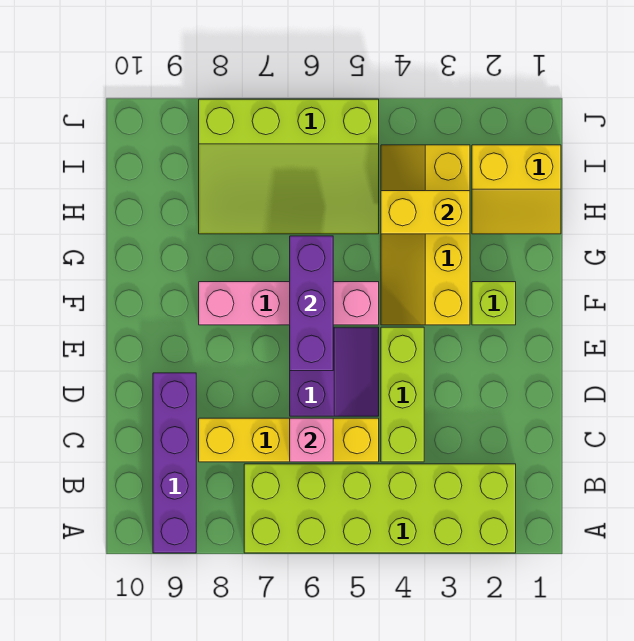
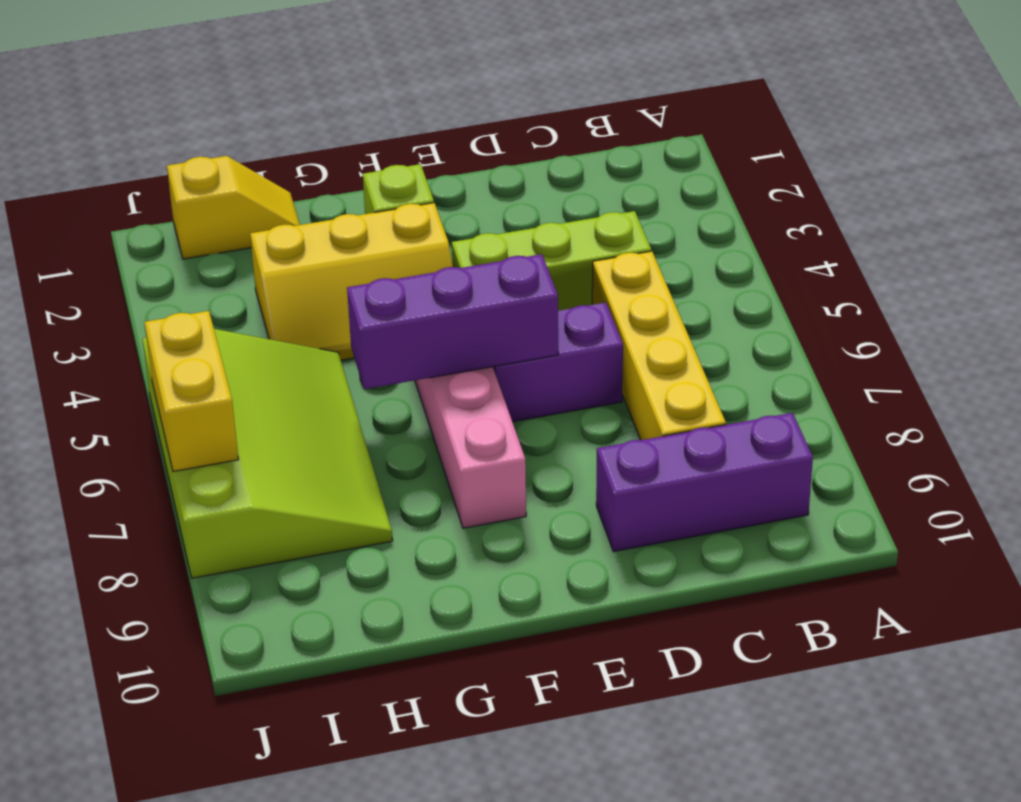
lime brick A2:B7 level 1 -> none
purple brick A9:D9 level 1 -> purple brick B9:D9 level 1
pink brick C6 level 2 -> none
yellow slope F3:I4 level 1 top 3 -> yellow slope F3:H4 level 1 top 3
yellow slope H1:I2 level 1 top I -> yellow slope H1:I1 level 1 top I
yellow brick H3:H4 level 2 -> yellow brick J6:J7 level 2

